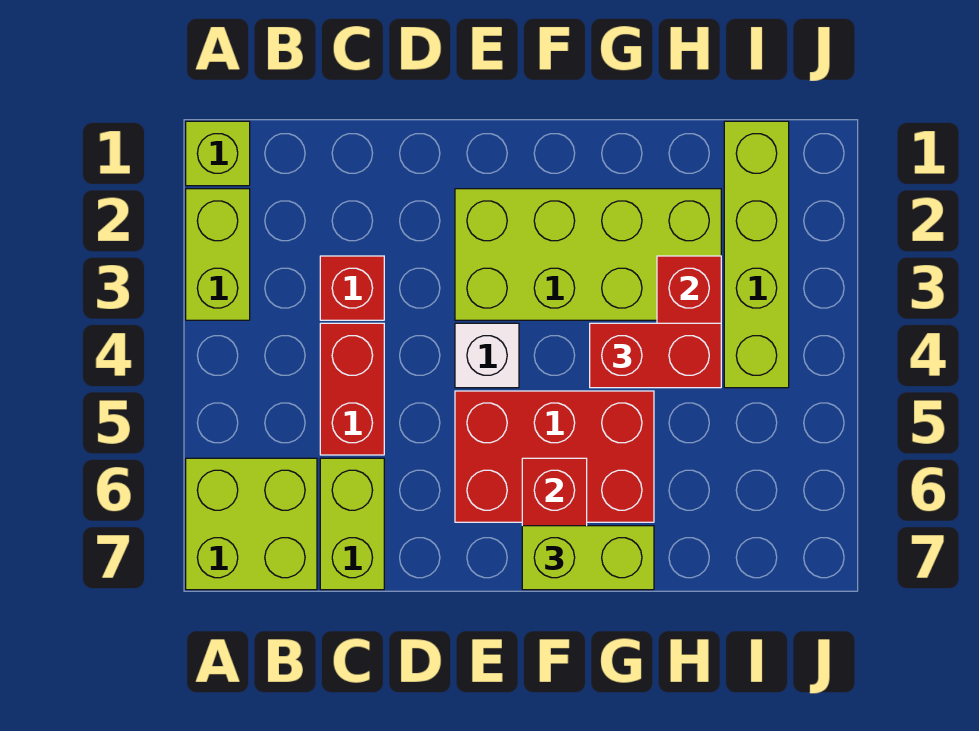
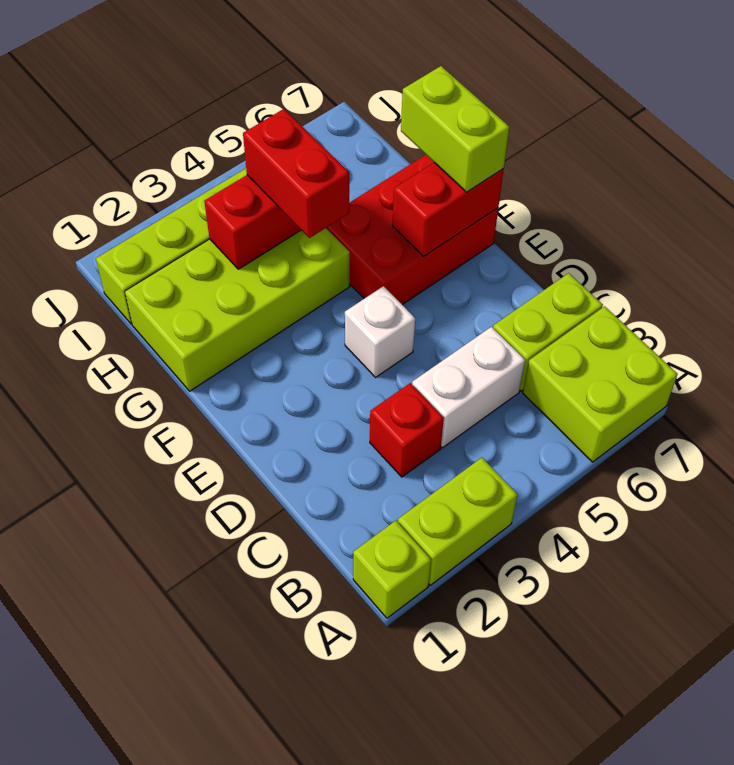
red brick C4:C5 level 1 -> white brick C4:C5 level 1
lime brick E2:H3 level 1 -> lime brick G1:H4 level 1
red brick E5:G6 level 1 -> red brick F5:G7 level 1

